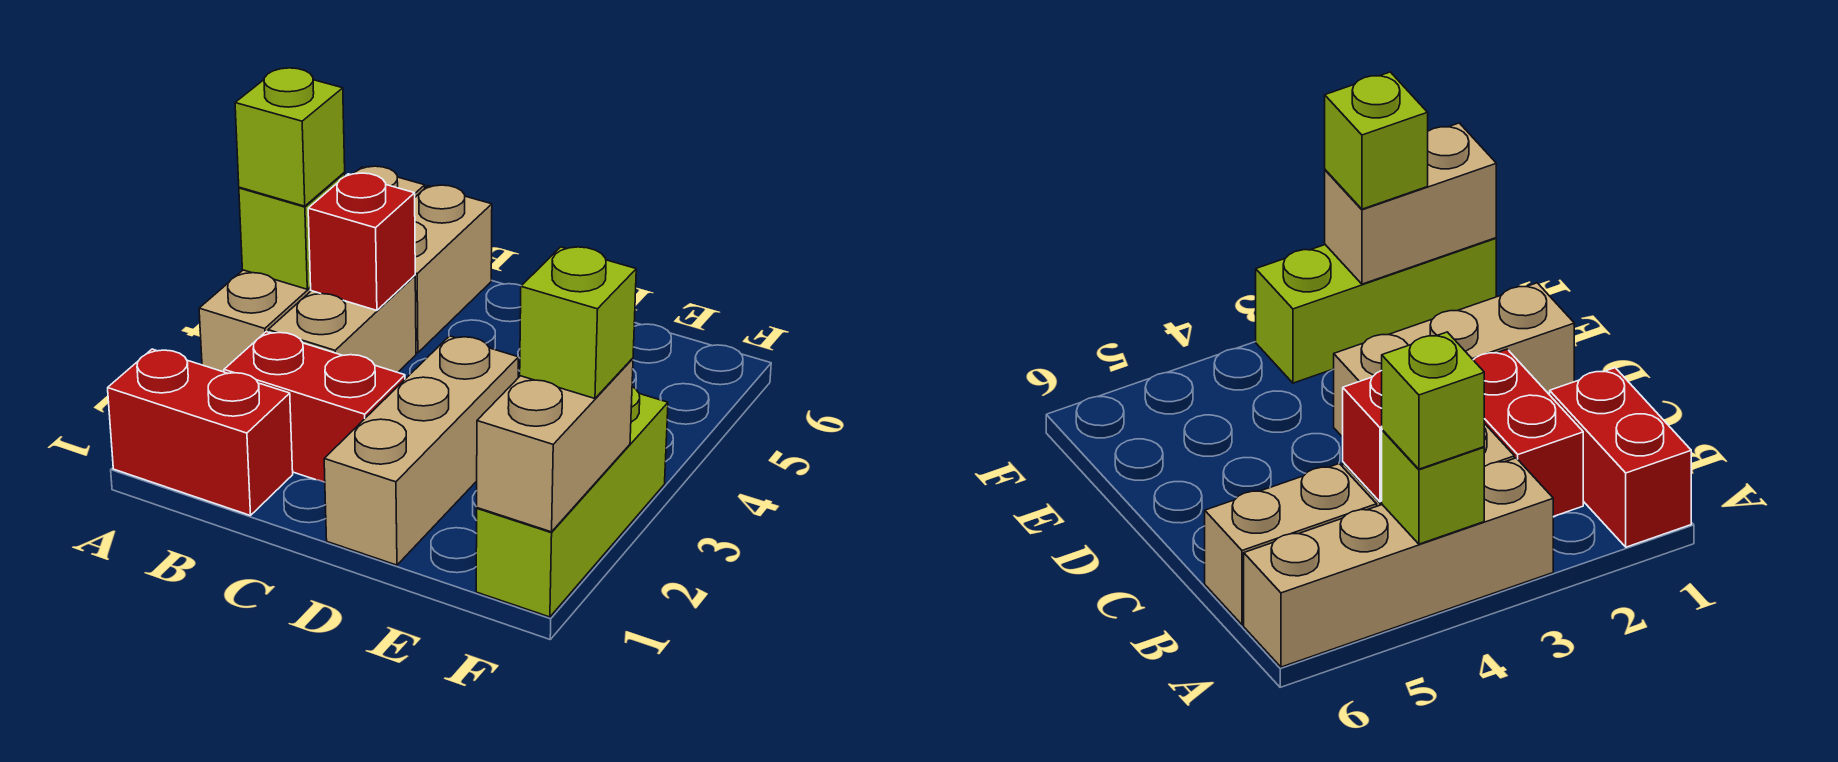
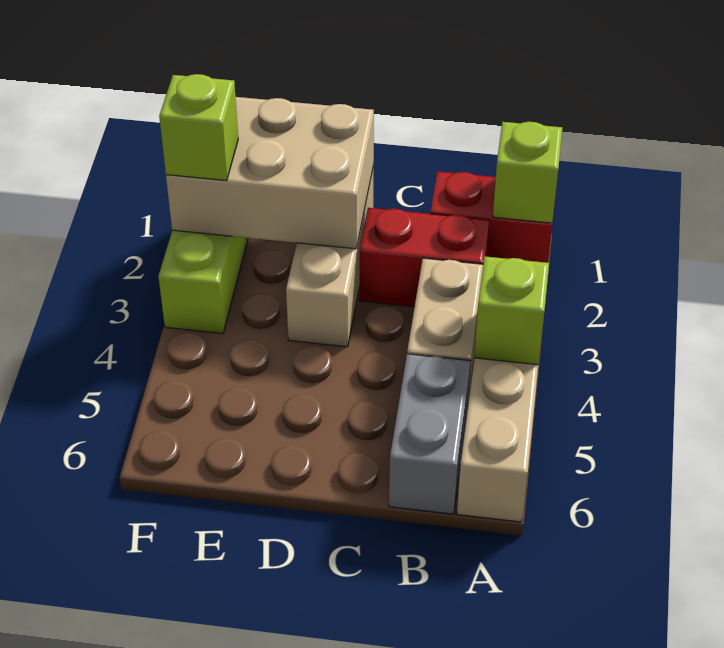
lime brick A4 level 3 -> lime brick A1 level 2
red brick B4 level 2 -> none
tan brick B5:B6 level 1 -> grey brick B5:B6 level 1
tan brick F1:F2 level 2 -> tan brick D1:F2 level 2

